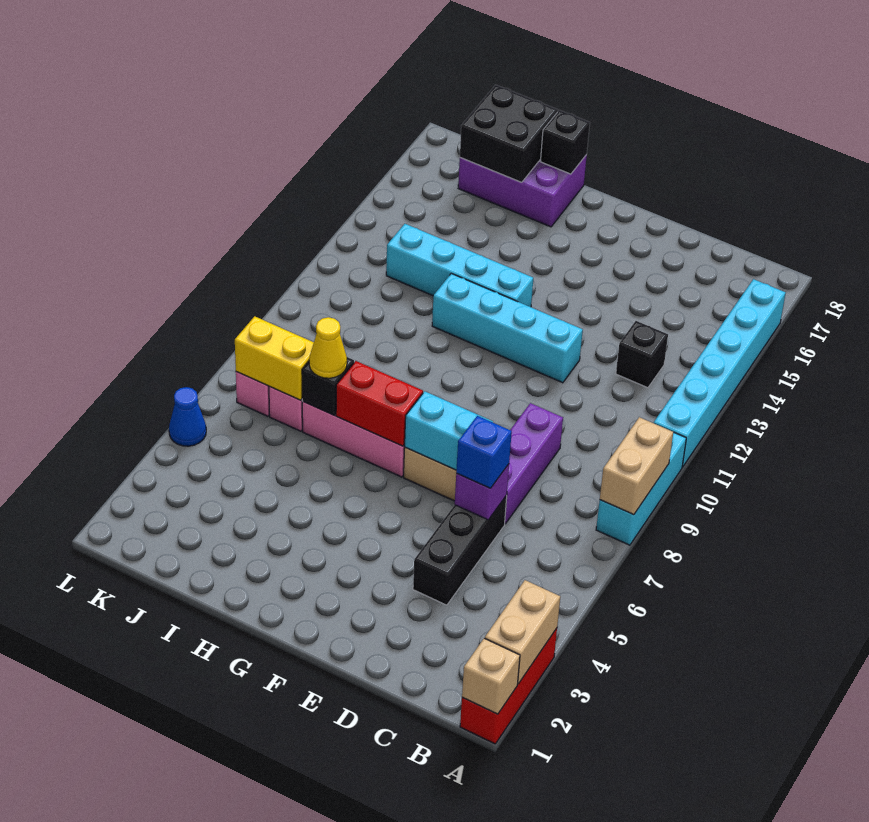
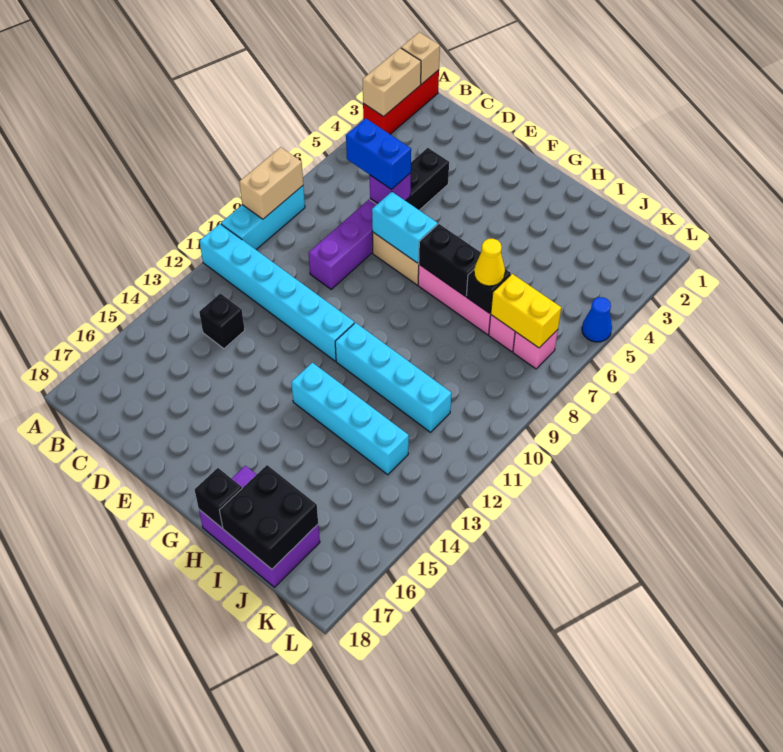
cyan brick A11:A16 level 1 -> cyan brick A11:F11 level 1
blue brick D6 level 3 -> blue brick C6:D6 level 3
cyan brick E12:H12 level 1 -> cyan brick G11:J11 level 1
red brick G7:H7 level 2 -> black brick G7:H7 level 2

